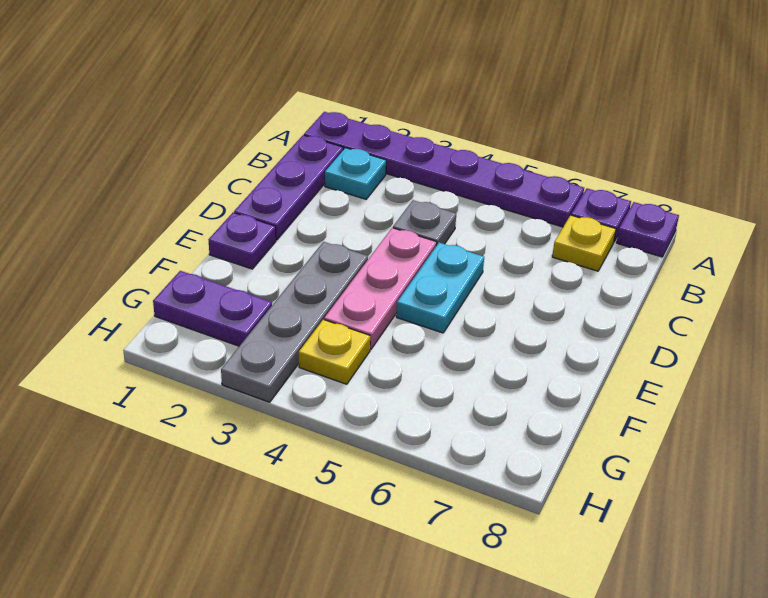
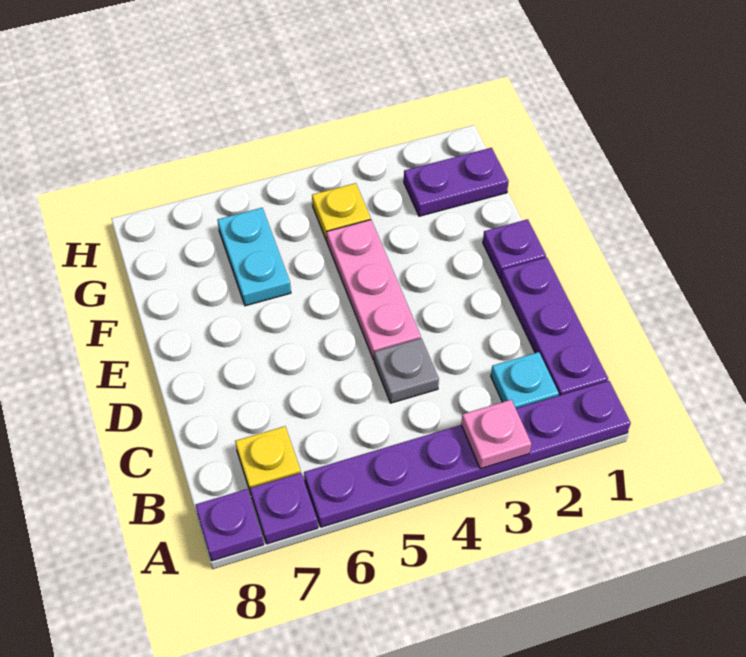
none -> pink plate A3 level 2
cyan plate D5:E5 level 1 -> cyan plate F6:G6 level 1
grey plate E3:H3 level 1 -> none

